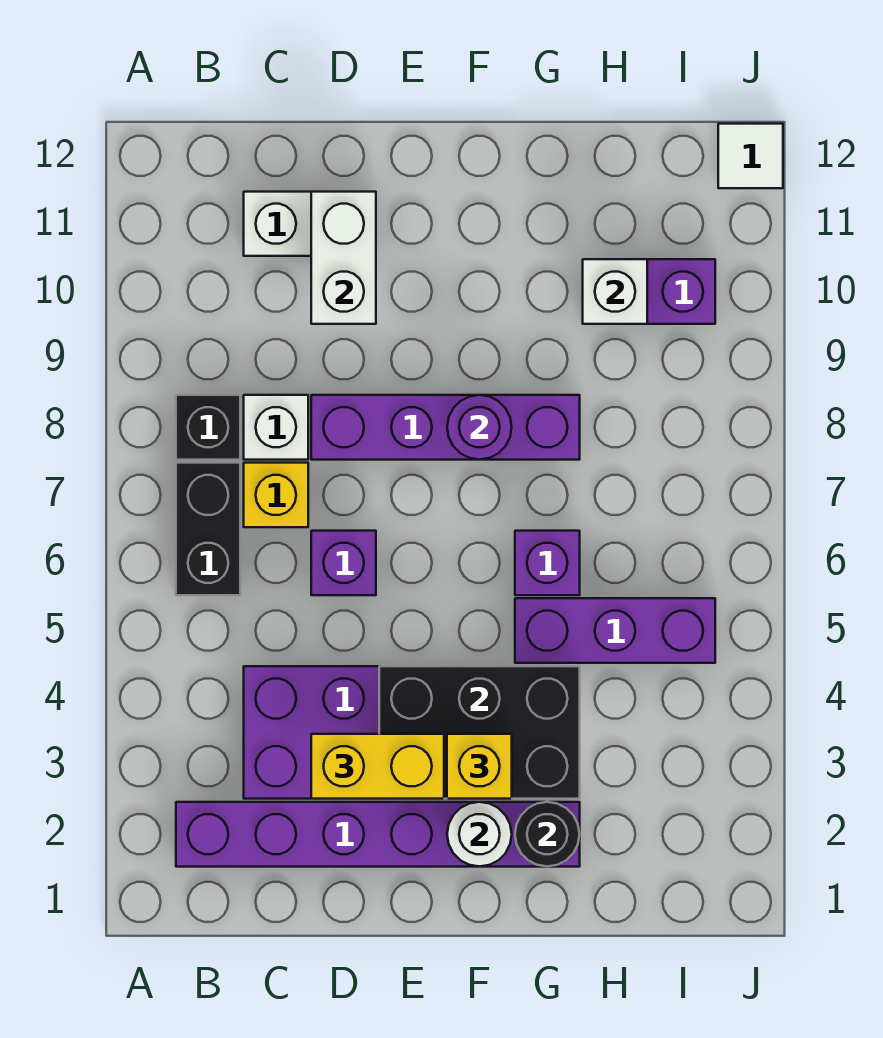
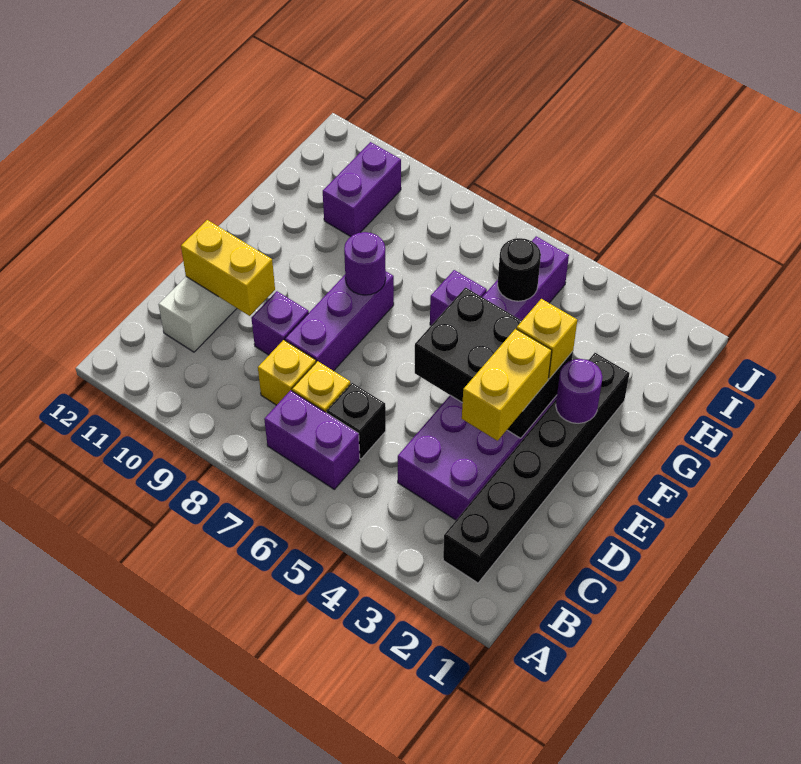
purple brick B2:G2 level 1 -> black brick B2:G2 level 1
black brick B6:B7 level 1 -> purple brick B6:B7 level 1
black brick B8 level 1 -> black brick C6 level 1
white brick C8 level 1 -> yellow brick C8 level 1
purple brick D6 level 1 -> purple brick D9 level 1
purple brick D8:G8 level 1 -> purple brick D8:F8 level 1
white brick D10:D11 level 2 -> yellow brick D10:D11 level 2
black brick E3:G4 level 2 -> black brick E3:F5 level 2
white round brick F2 level 2 -> purple round brick F2 level 2
black round brick G2 level 2 -> black round brick H5 level 2
white brick H10 level 2 -> none
white tile J12 level 1 -> none

